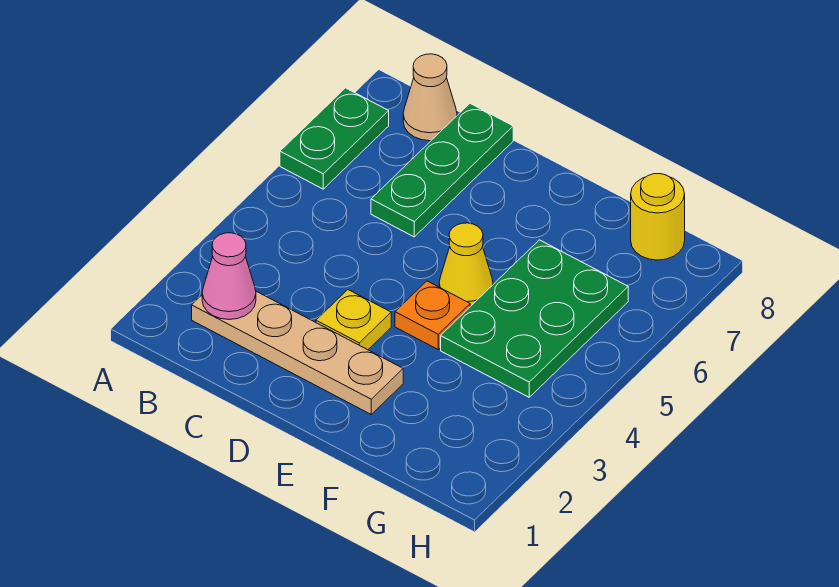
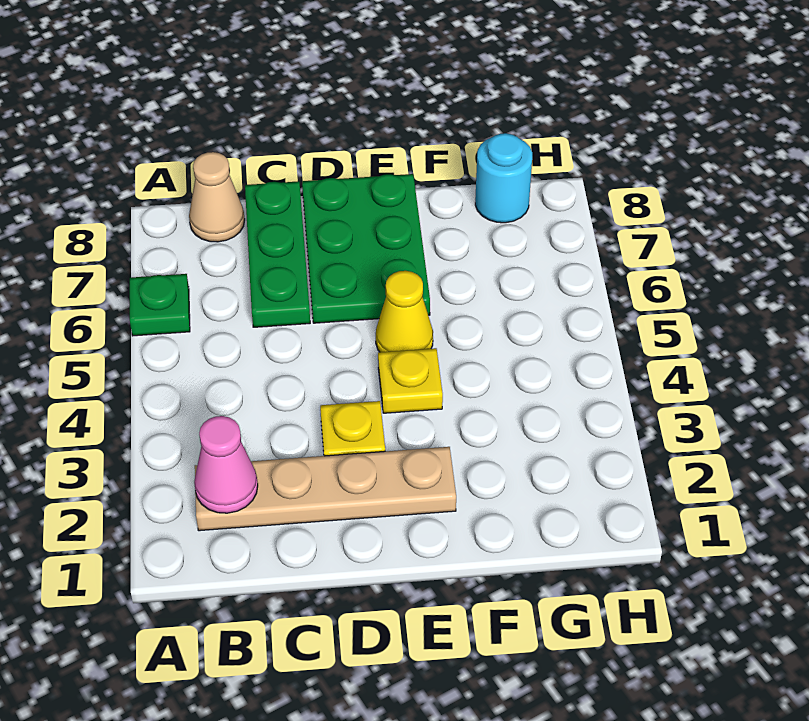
green plate A6:A7 level 1 -> green plate A6 level 1
orange plate E4 level 1 -> yellow plate E4 level 1
green plate F4:G6 level 1 -> green plate D6:E8 level 1
yellow round brick G8 level 1 -> cyan round brick G8 level 1

